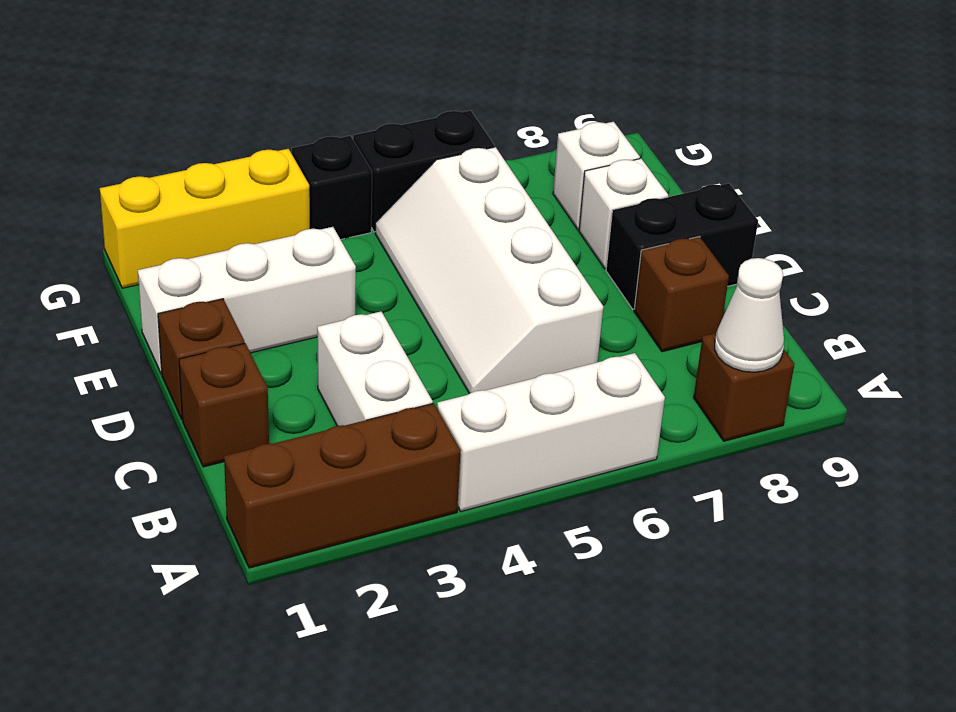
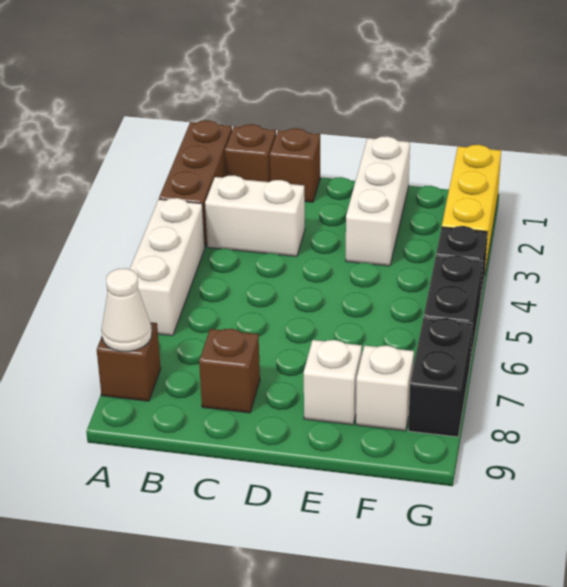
white slope C5:F6 level 1 top 6 -> none
brown brick D1 level 1 -> brown brick B1 level 1
black brick D8:D9 level 1 -> black brick G7:G8 level 1

